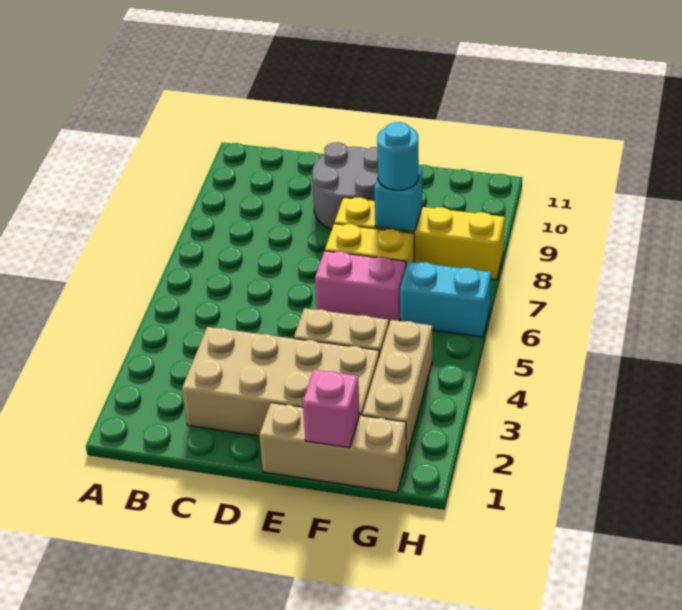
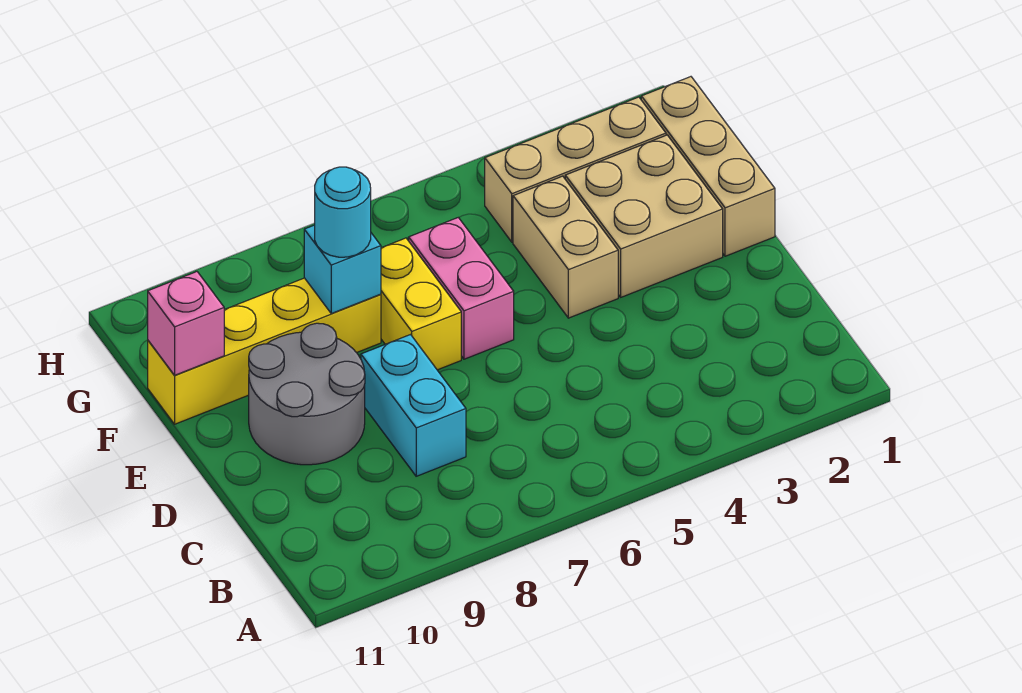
tan brick C2:F3 level 1 -> tan brick E2:F3 level 1
yellow brick E8:H8 level 1 -> yellow brick F8:F11 level 1
pink brick F1 level 2 -> pink brick F11 level 2
cyan brick G6:H6 level 1 -> cyan brick C8:D8 level 1

